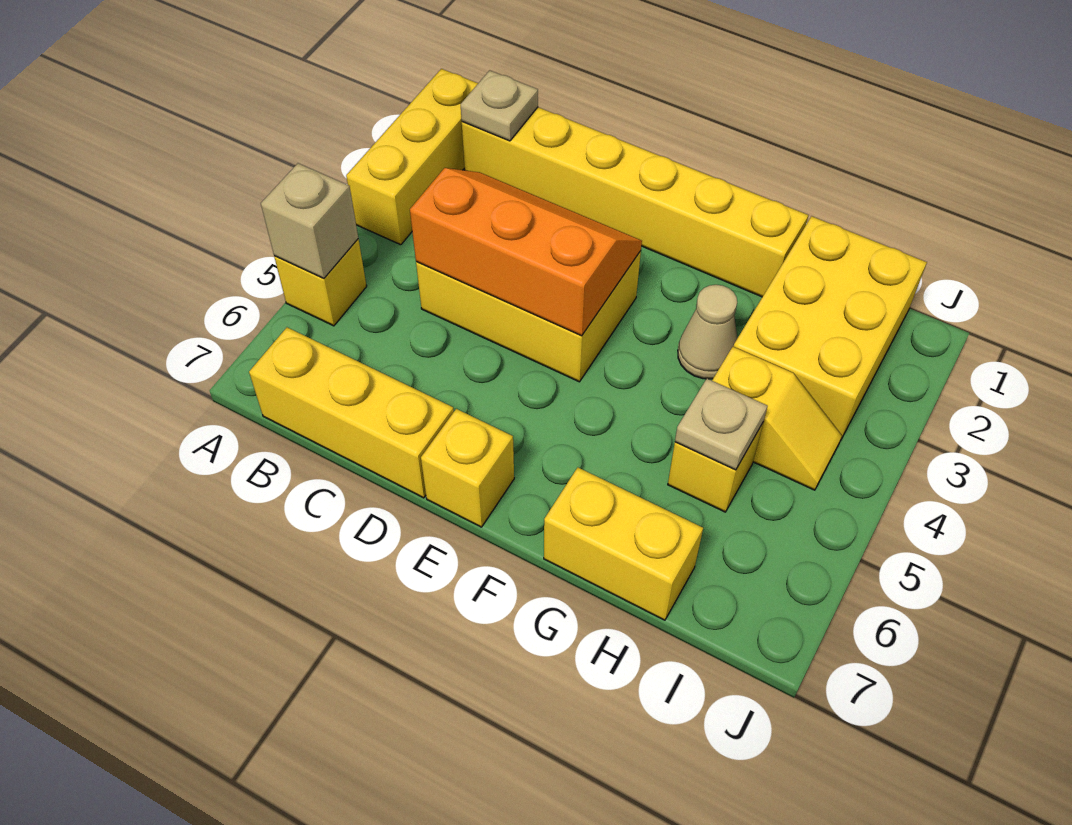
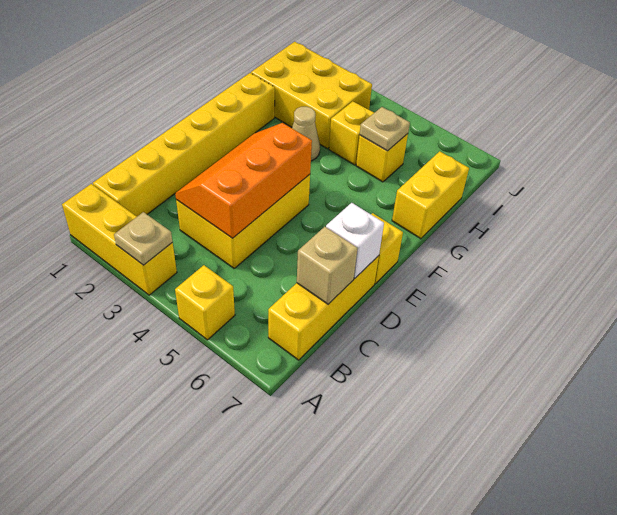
tan brick A5 level 2 -> tan brick C7 level 2
tan plate B1 level 2 -> tan plate A3 level 2
none -> white brick D7 level 2

